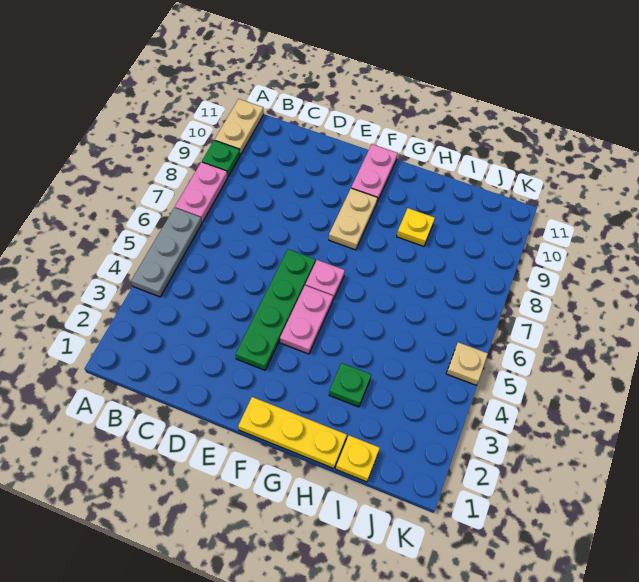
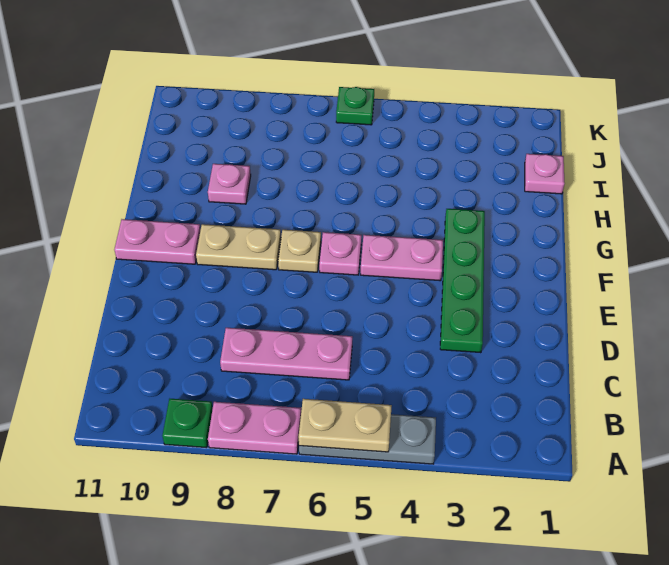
tan plate A10:A11 level 1 -> tan plate A5:A6 level 2
none -> pink plate C6:C8 level 1
green plate E3:E6 level 1 -> green plate D3:G3 level 1
yellow plate F1:H1 level 1 -> none
green plate H3 level 1 -> green plate K6 level 1
yellow plate H9 level 1 -> pink plate H9 level 1
yellow plate I1 level 1 -> pink plate I1 level 1
tan plate K5 level 1 -> tan plate F7 level 1

